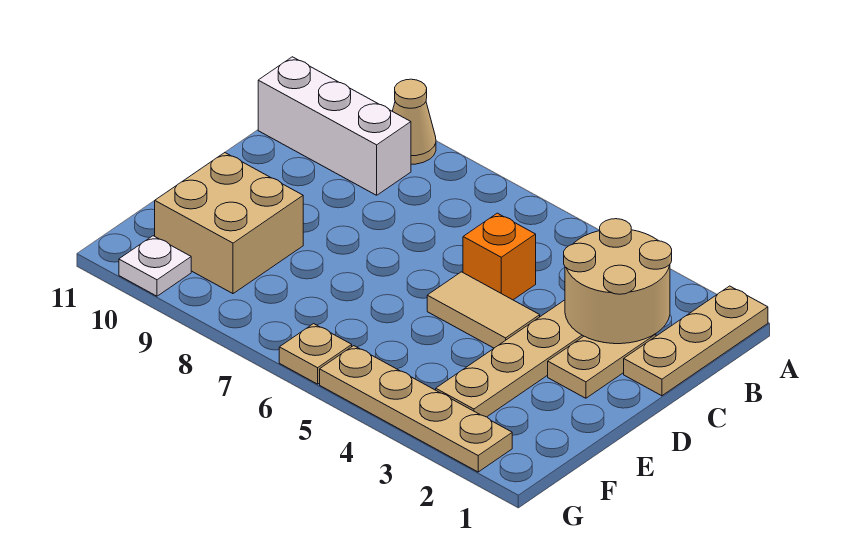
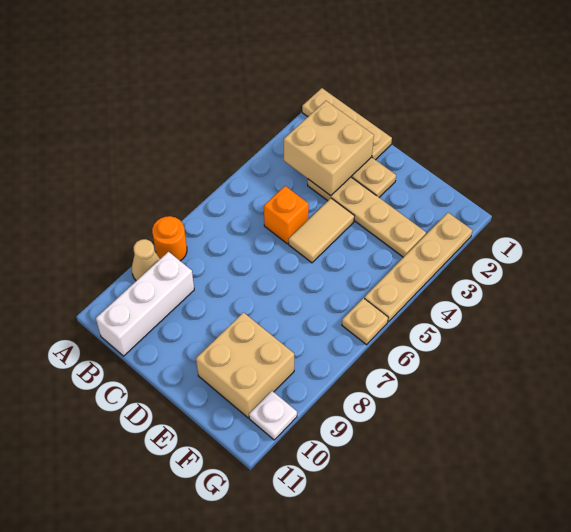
none -> orange round brick A8 level 1
tan round brick B2:C3 level 2 -> tan brick B2:C3 level 2

